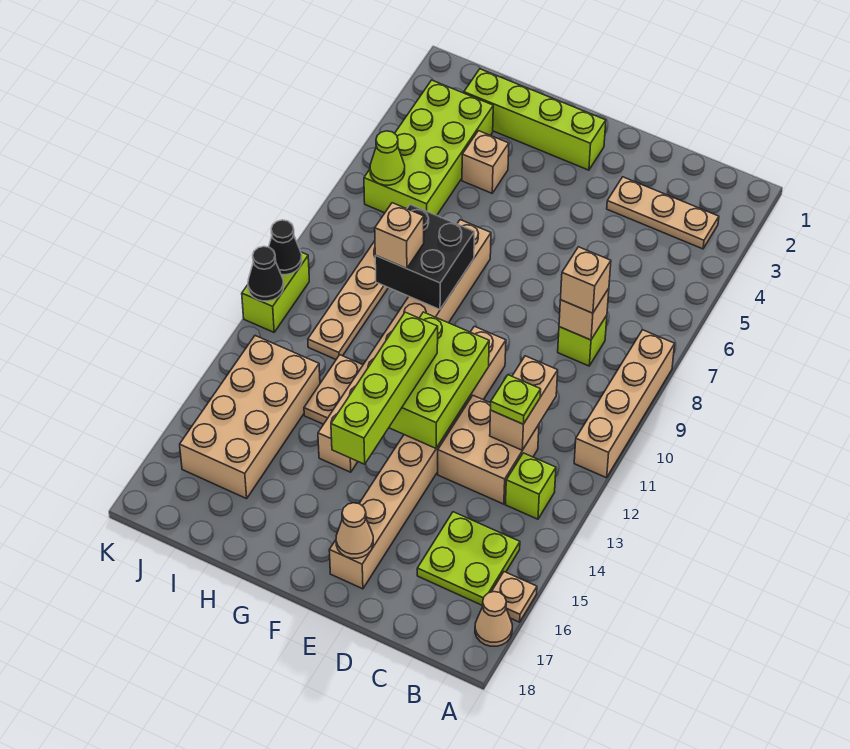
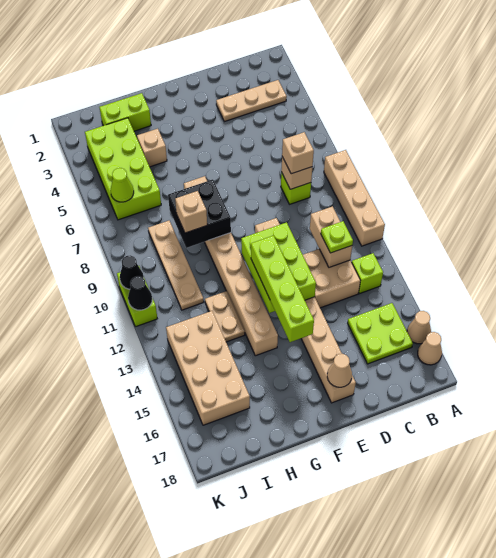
tan plate A16 level 1 -> tan cone A16 level 1
lime brick F2:I2 level 1 -> lime brick H2:I2 level 1

